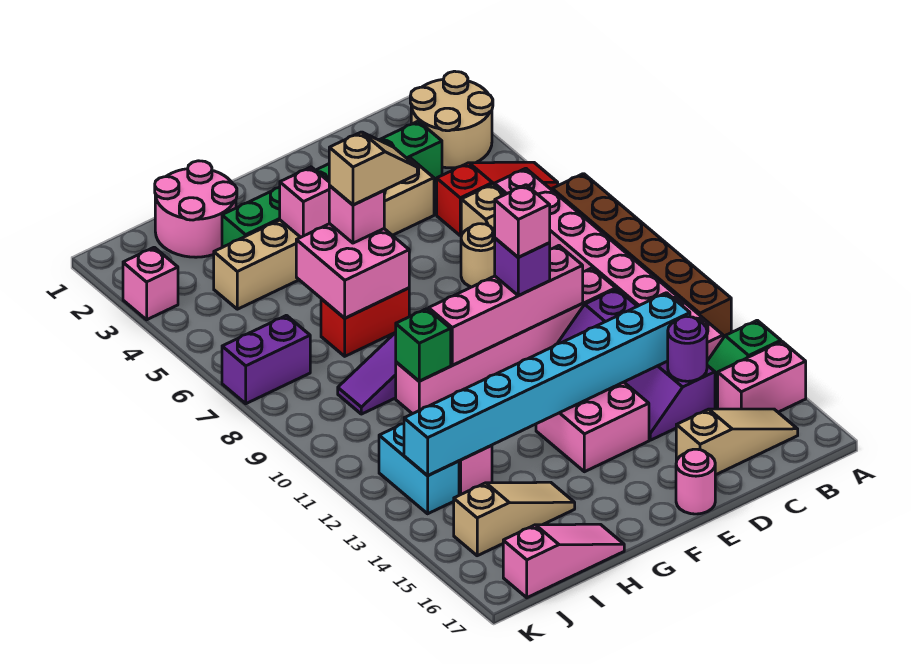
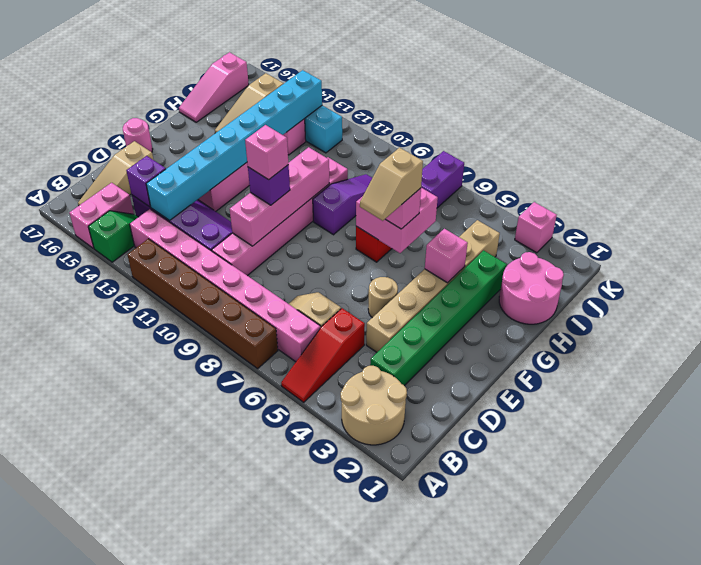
purple round brick C14 level 2 -> purple brick C14 level 2
tan round brick D7 level 1 -> tan round brick E5 level 1
green brick H10 level 2 -> none

